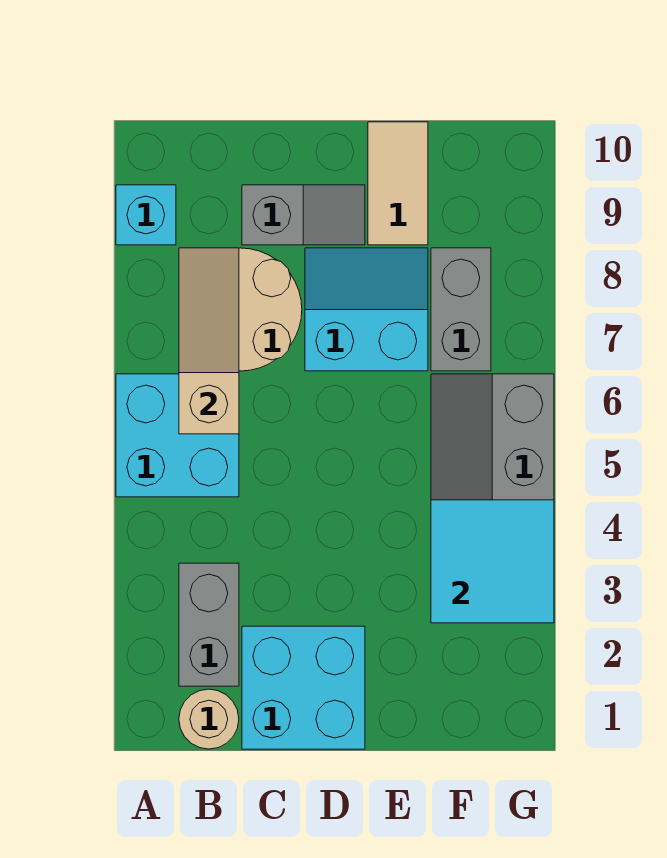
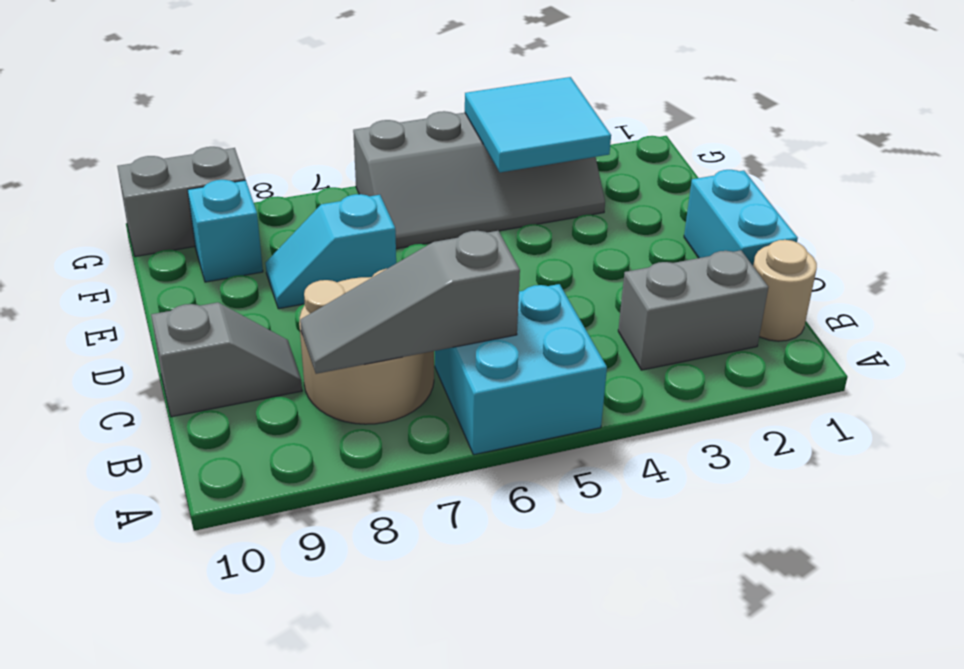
cyan brick A9 level 1 -> cyan brick F9 level 1
tan slope B6:B8 level 2 top 6 -> grey slope B6:B8 level 2 top 6
cyan brick C1:D2 level 1 -> cyan brick C1:D1 level 1
grey slope C9:D9 level 1 top C -> grey slope C9:C10 level 1 top 10
cyan slope D7:E8 level 1 top 7 -> cyan slope E7:E8 level 1 top 7
tan tile E9:E10 level 1 -> none
grey brick F7:F8 level 1 -> grey brick G9:G10 level 1

